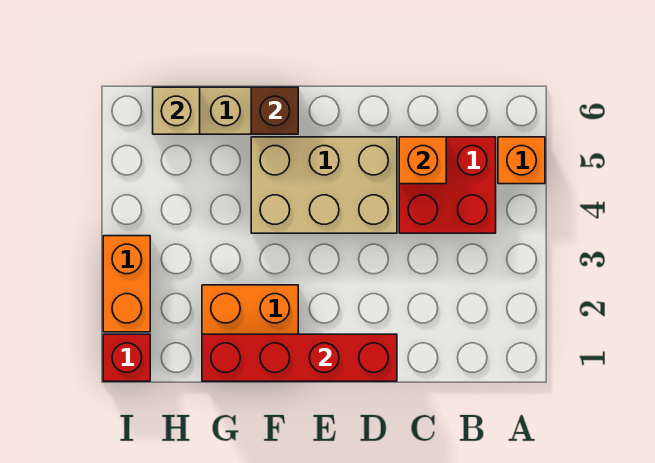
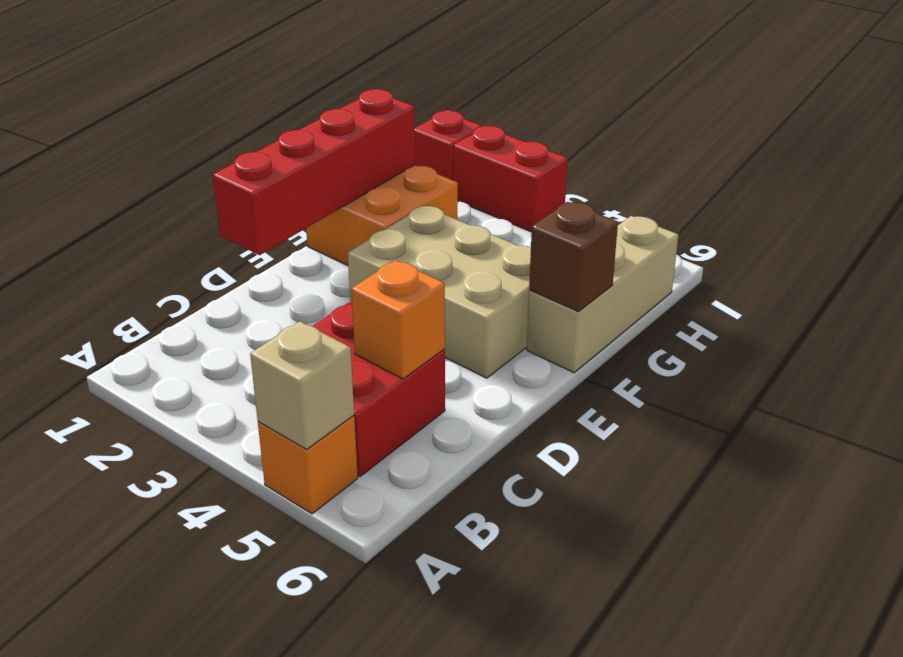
tan brick D4:F5 level 1 -> tan brick E3:F5 level 1
tan brick H6 level 2 -> tan brick A5 level 2
orange brick I2:I3 level 1 -> red brick I2:I3 level 1

